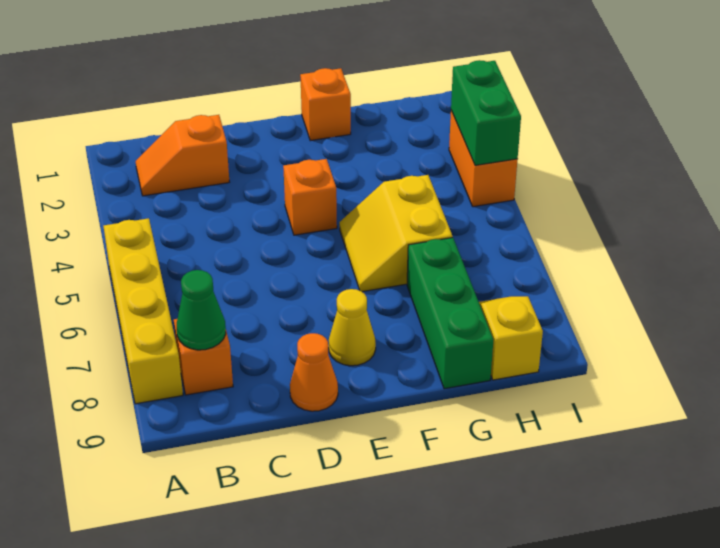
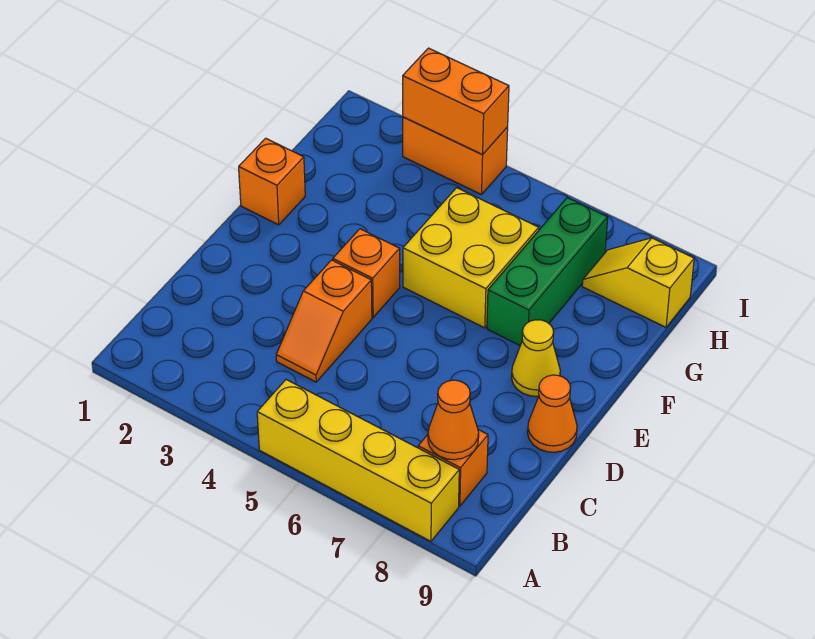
orange slope B2:C2 level 1 top C -> orange slope C4:D4 level 1 top D
green cone B8 level 2 -> orange cone B8 level 2
yellow slope F5:G6 level 1 top G -> yellow brick F5:G6 level 1
green brick G7:G9 level 1 -> green brick F7:H7 level 1
green brick I3:I4 level 2 -> orange brick I3:I4 level 2

